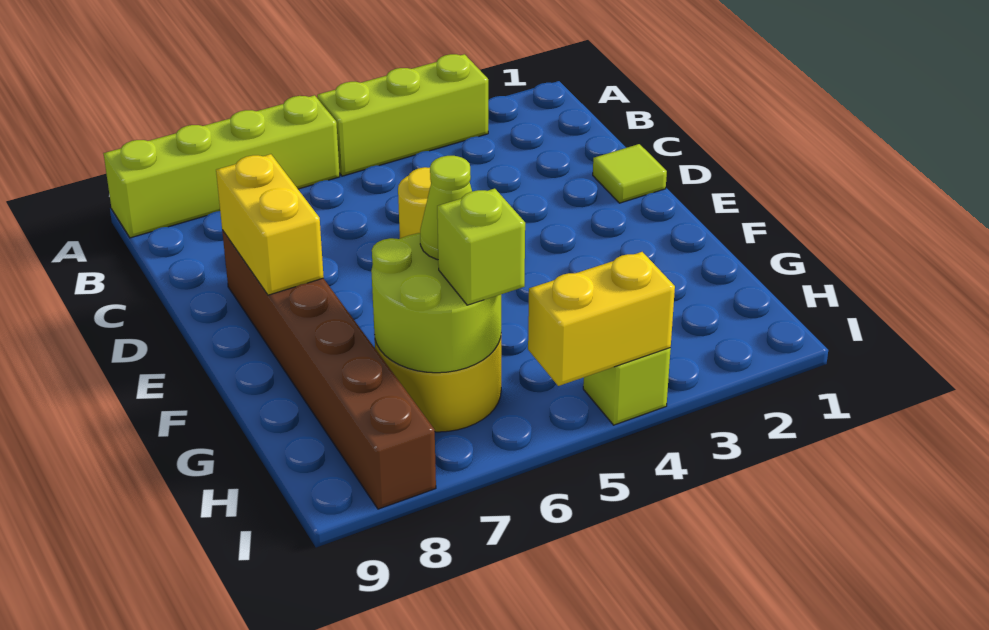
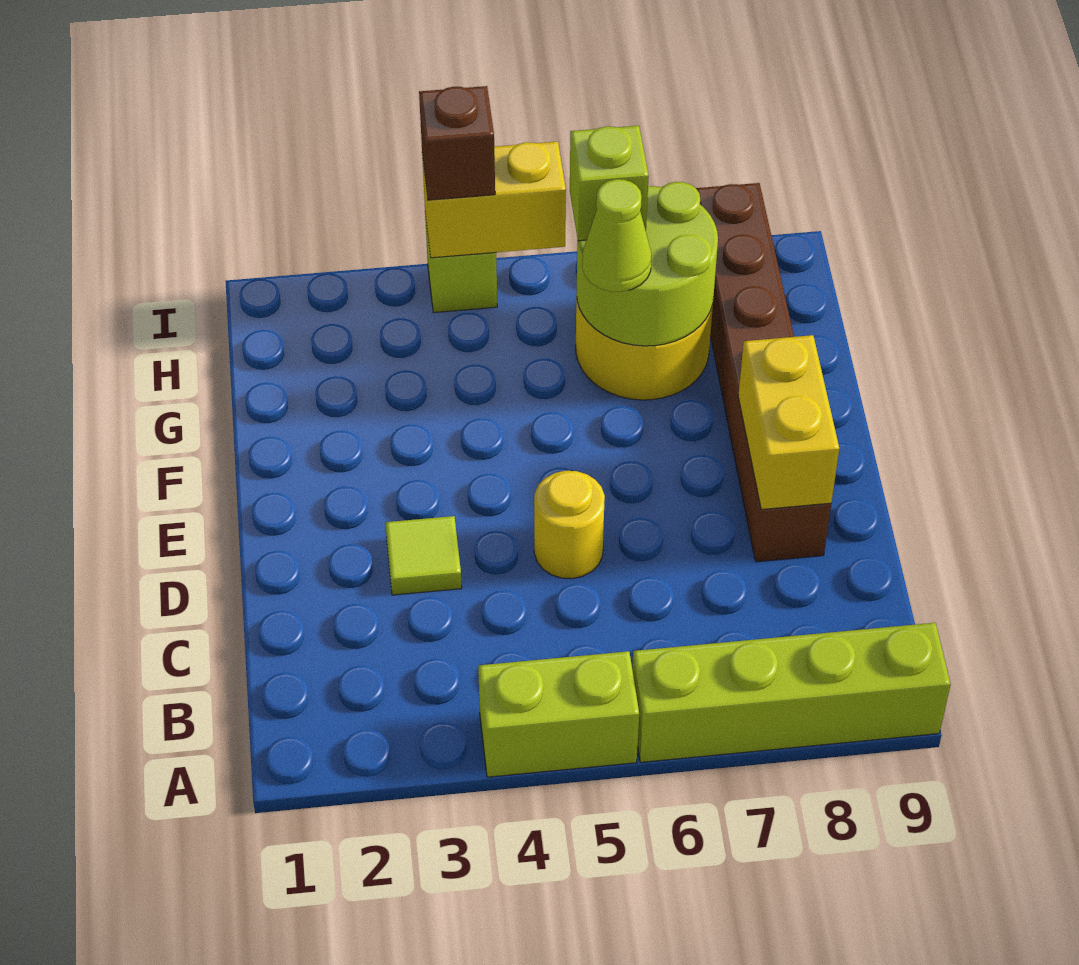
lime brick A3:A5 level 1 -> lime brick A4:A5 level 1
lime tile D1 level 1 -> lime tile D3 level 1
none -> brown brick I4 level 3

